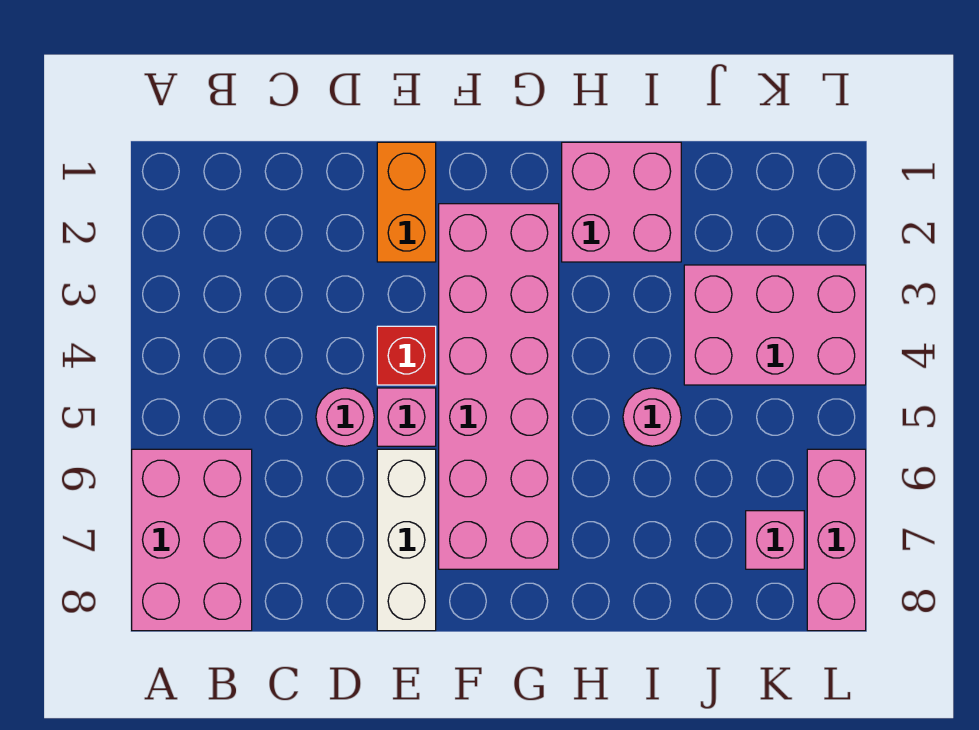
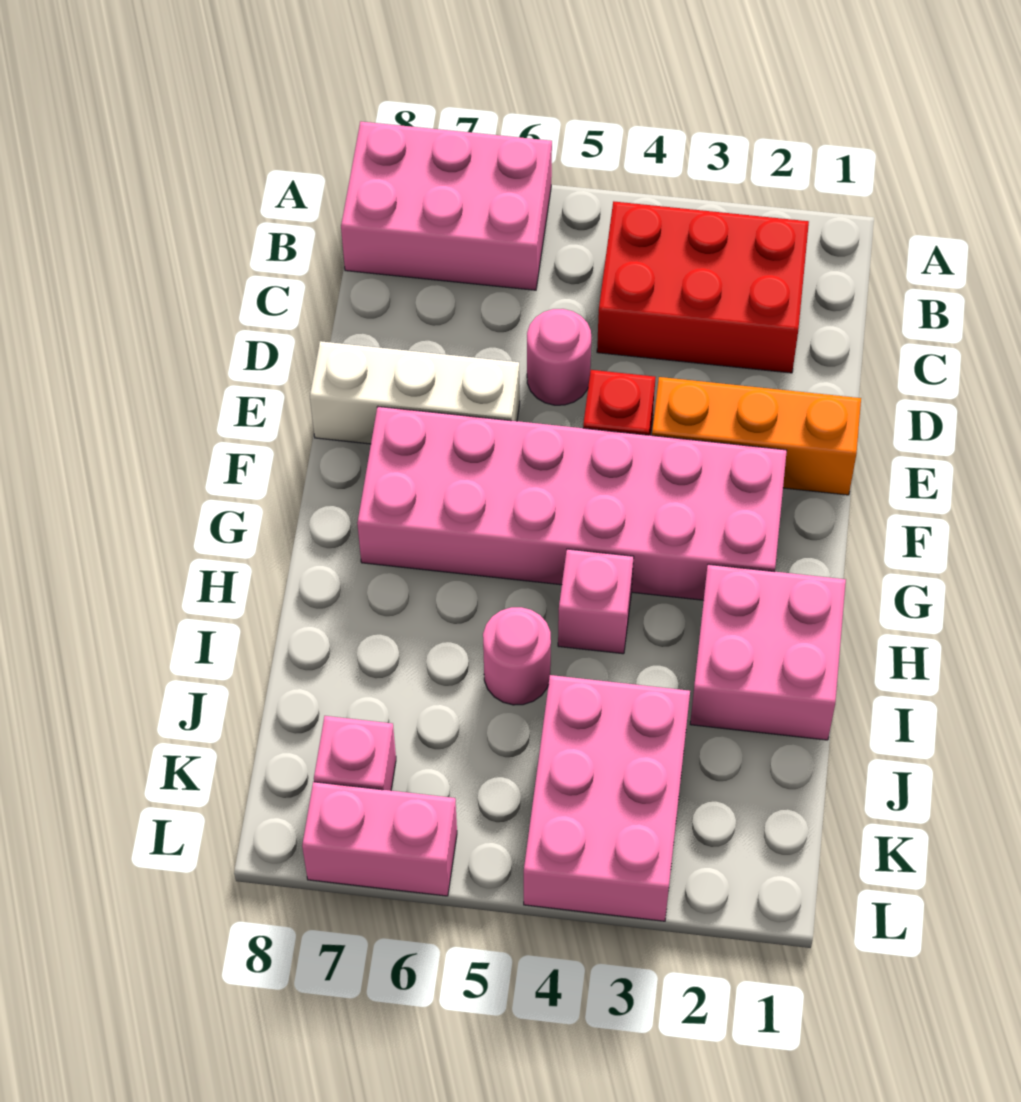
none -> red brick B2:C4 level 1
orange brick E1:E2 level 1 -> orange brick E1:E3 level 1
pink brick E5 level 1 -> pink brick H4 level 1
pink brick L6:L8 level 1 -> pink brick L6:L7 level 1

